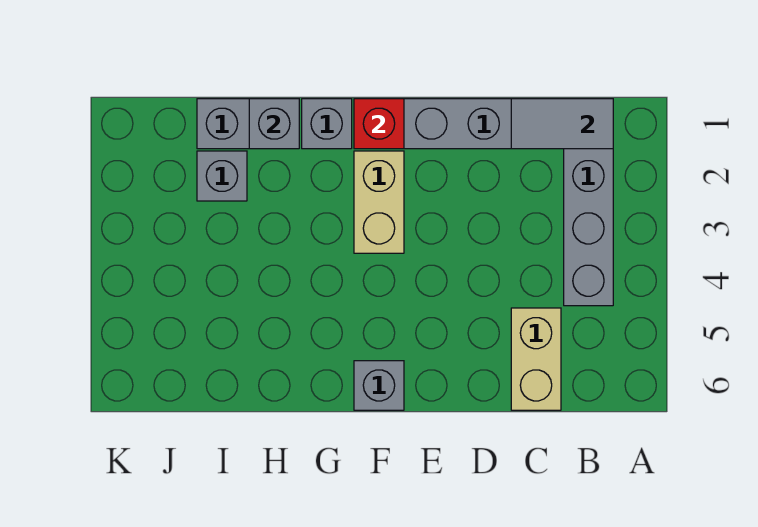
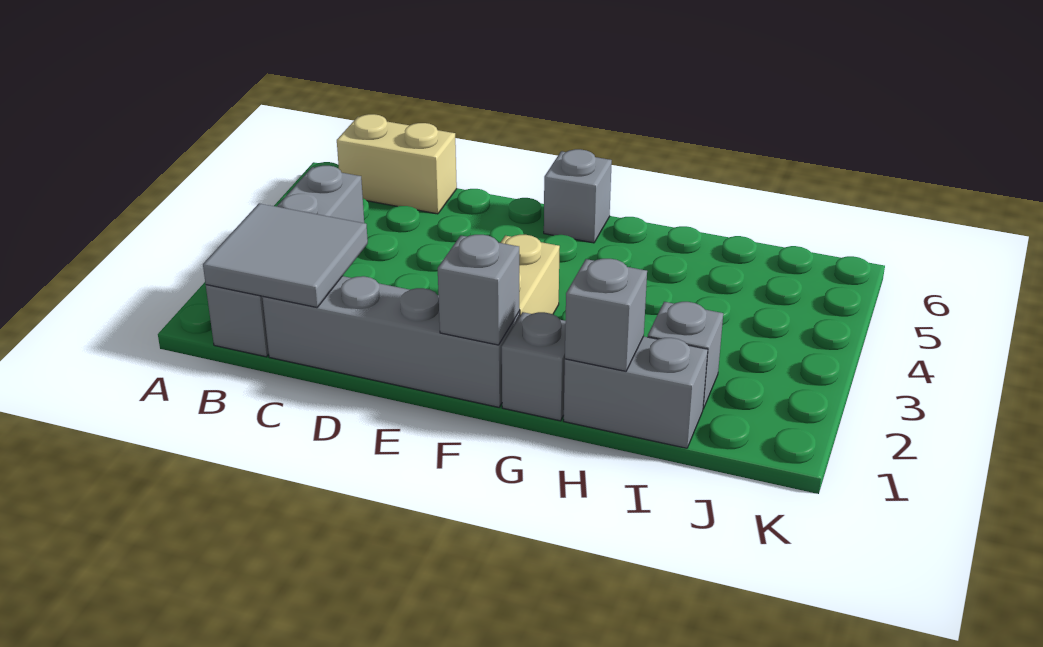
grey tile B1:C1 level 2 -> grey tile B1:C2 level 2
tan brick C5:C6 level 1 -> tan brick B6:C6 level 1
red brick F1 level 2 -> grey brick F1 level 2

